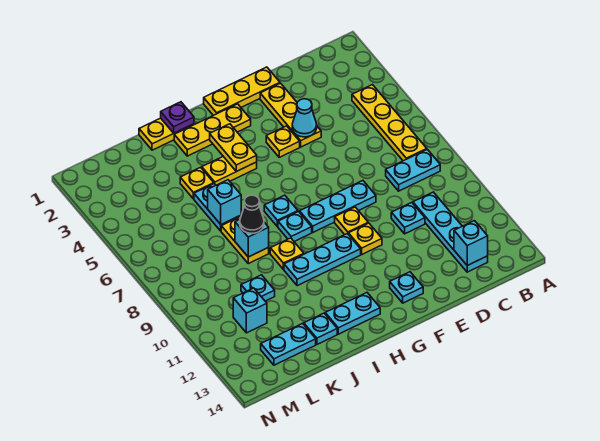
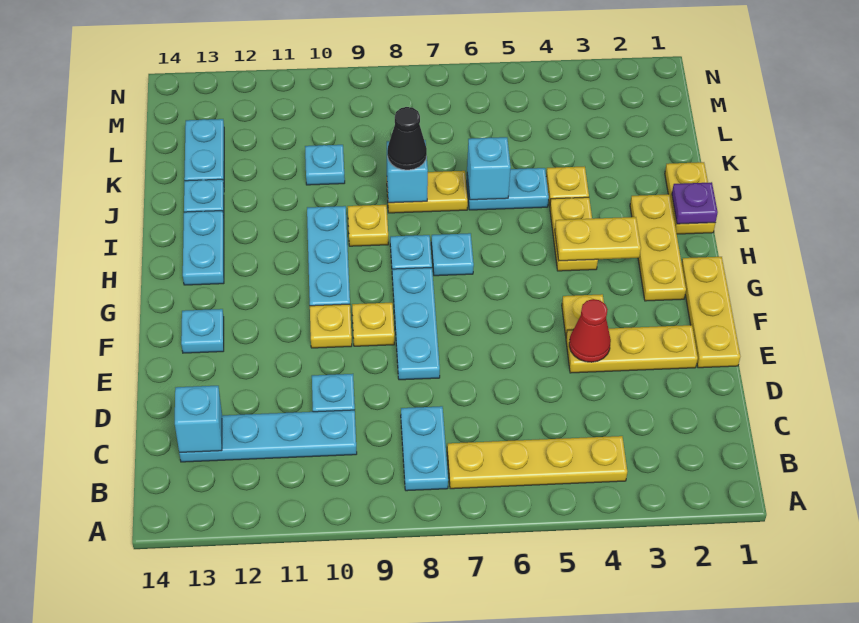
cyan cone E4 level 2 -> red cone E4 level 2
cyan brick L11 level 1 -> none

